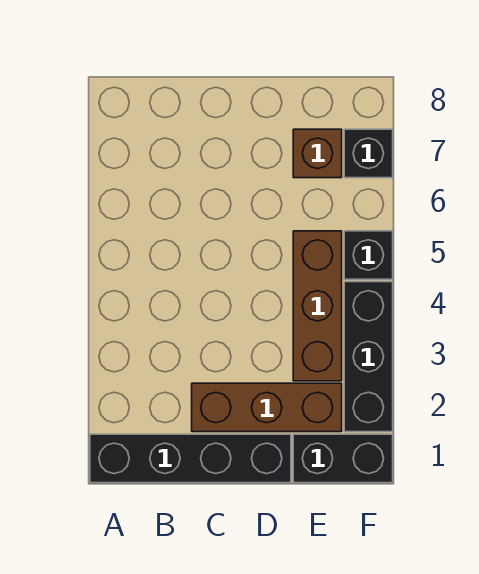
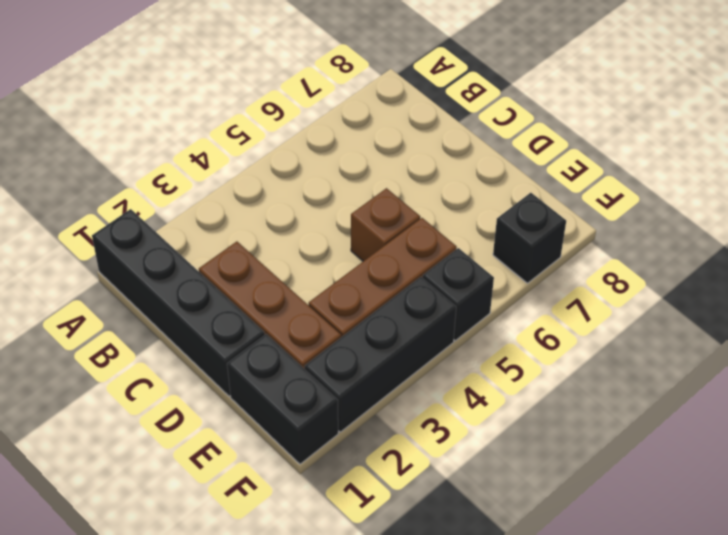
brown brick E7 level 1 -> brown brick D5 level 1

